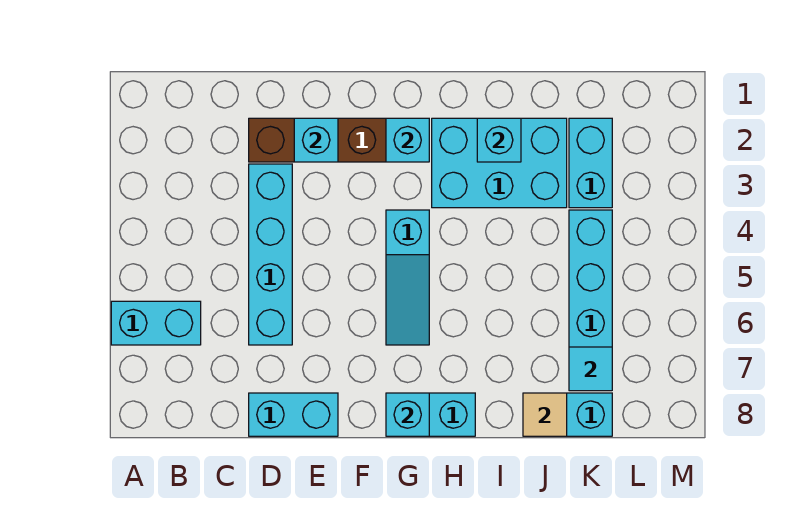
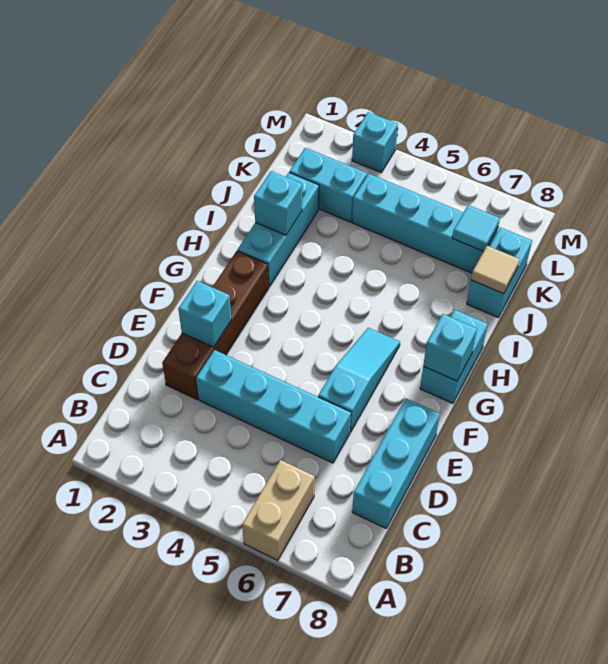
cyan brick A6:B6 level 1 -> tan brick A6:B6 level 1
cyan brick D8:E8 level 1 -> cyan brick C8:E8 level 1
cyan brick G2 level 2 -> cyan brick M3 level 1
cyan slope G4:G6 level 1 top 4 -> cyan slope E6:G6 level 1 top E
cyan brick H2:J3 level 1 -> cyan brick H2:J2 level 1

